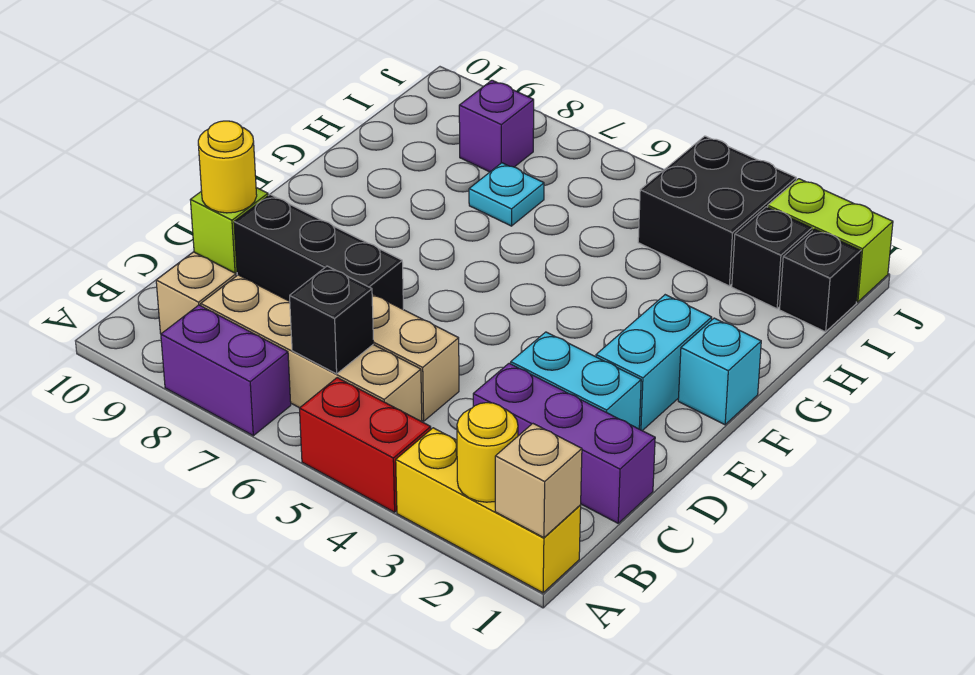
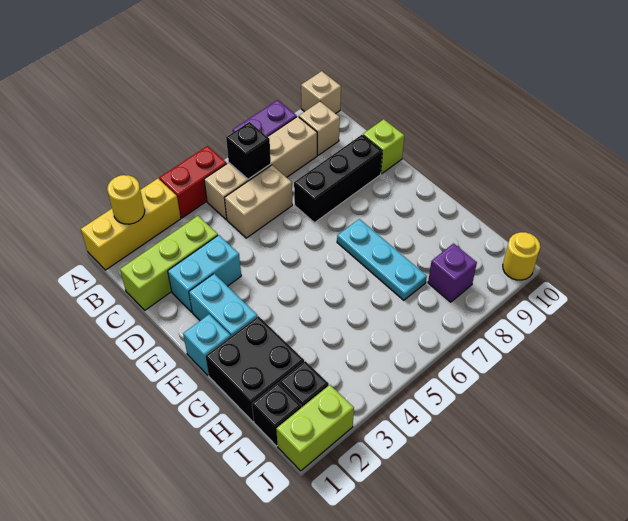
tan brick A1 level 2 -> tan brick A10 level 1
purple brick C1:C3 level 1 -> lime brick C1:C3 level 1
yellow round brick D10 level 2 -> yellow round brick J10 level 1
cyan plate H7 level 1 -> cyan plate F7:H7 level 1
black brick I3:J4 level 1 -> black brick G1:H2 level 1

